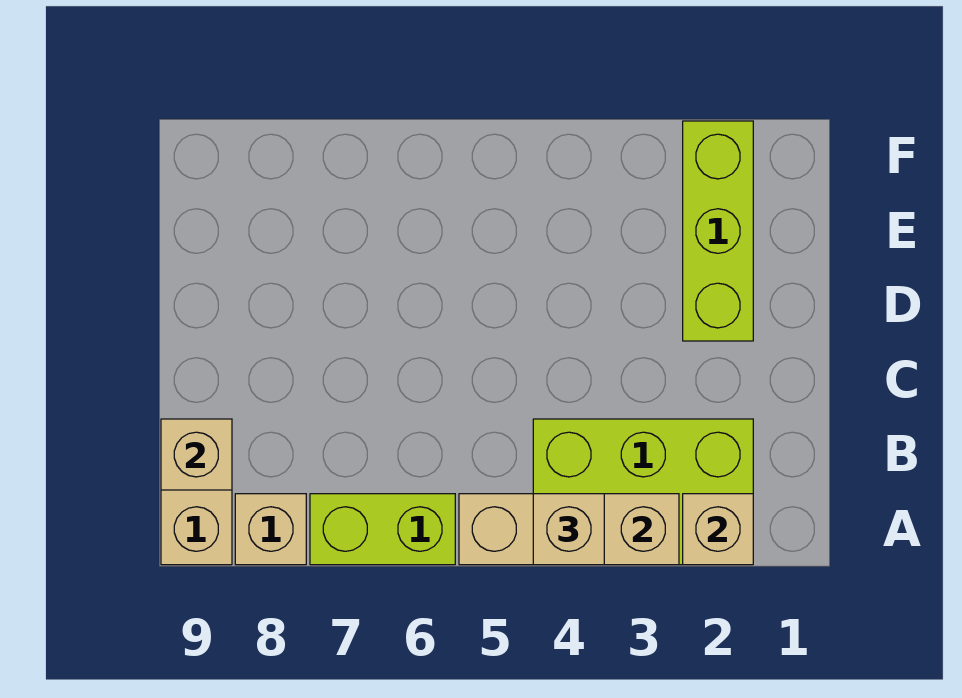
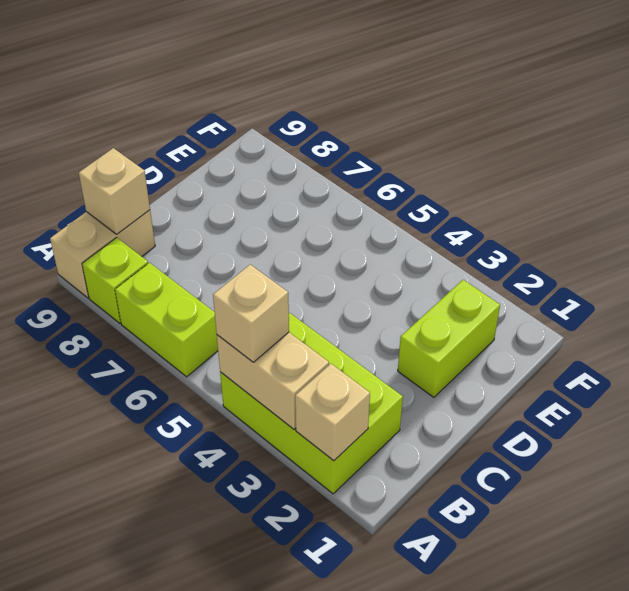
tan brick A3:A5 level 2 -> tan brick A3:A4 level 2
tan brick A8 level 1 -> lime brick A8 level 1
lime brick D2:F2 level 1 -> lime brick D2:E2 level 1

